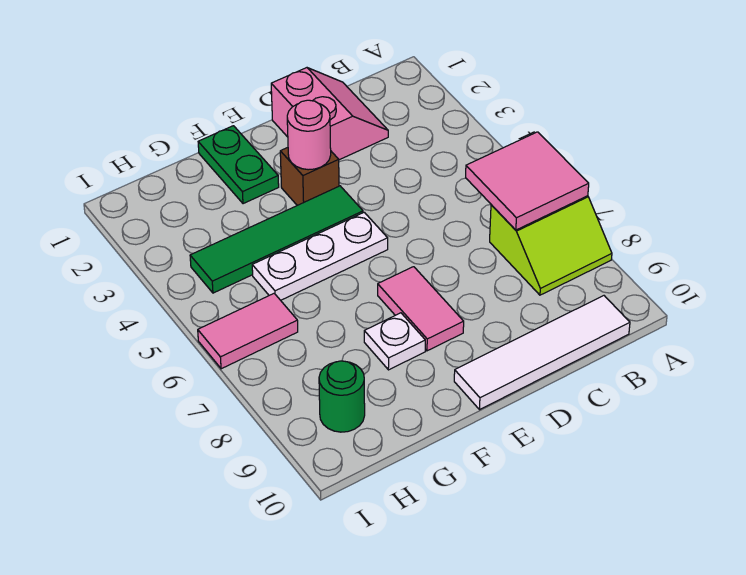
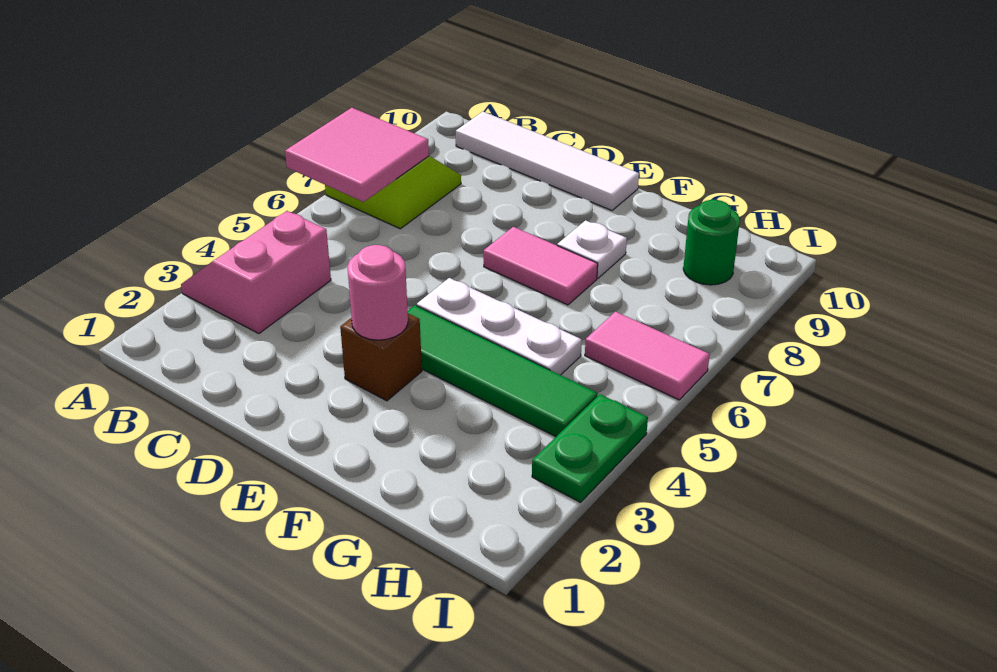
pink slope C1:D2 level 1 top D -> pink slope A3:B4 level 1 top B
pink tile E7:E8 level 1 -> pink tile E7:F7 level 1
green plate F1:F2 level 1 -> green plate I3:I4 level 1

